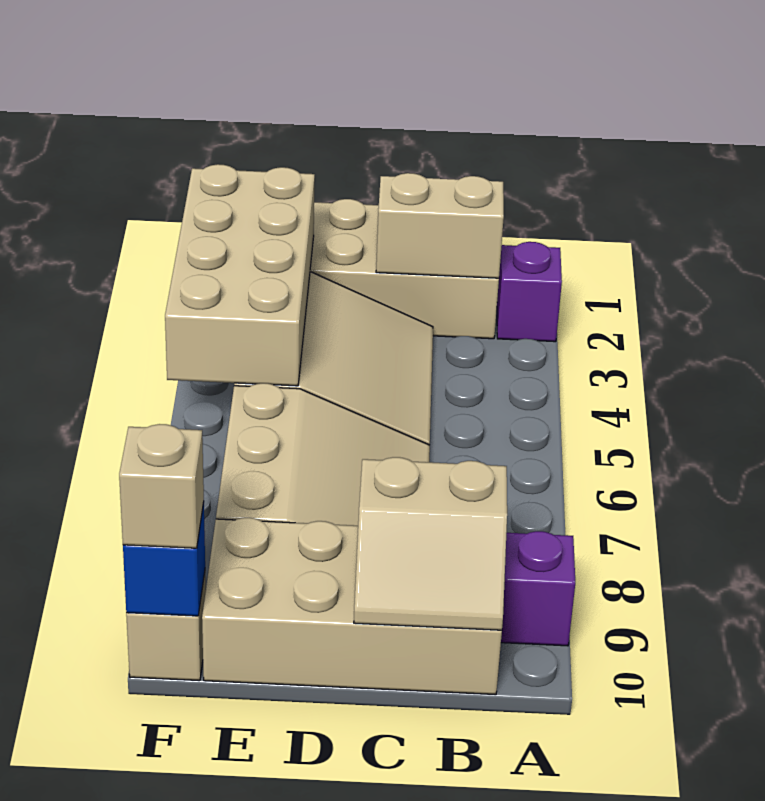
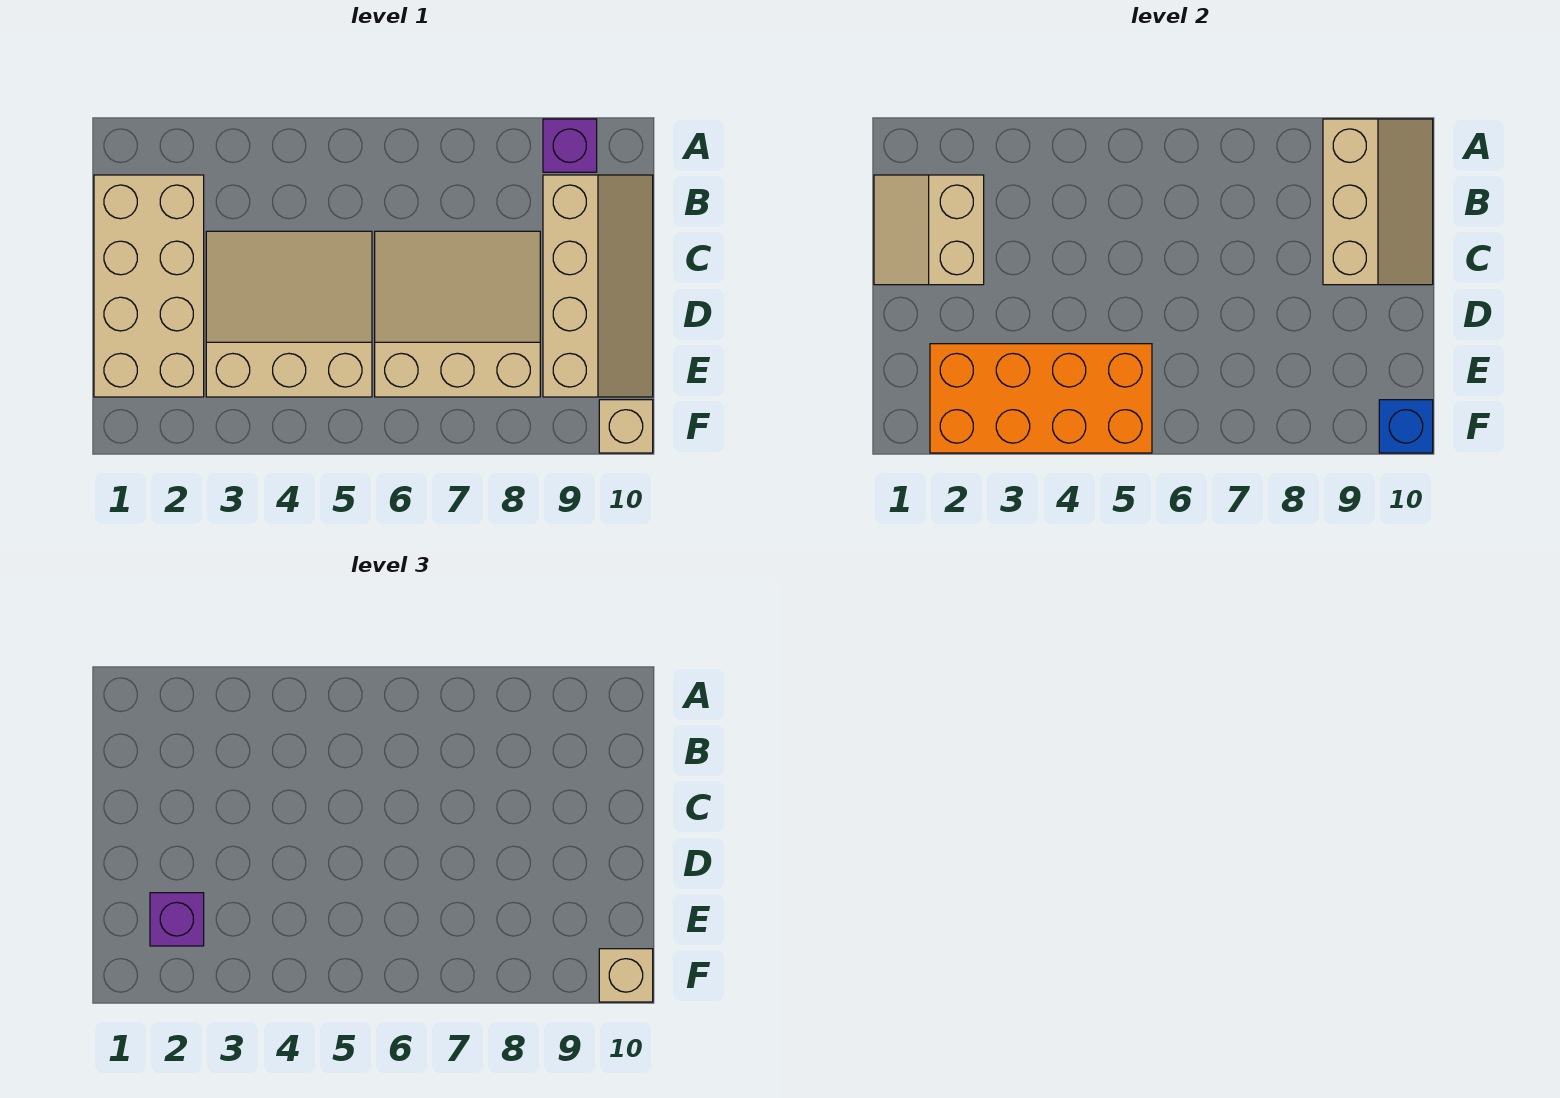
purple brick A2 level 1 -> purple brick E2 level 3
tan brick B9:E10 level 1 -> tan slope B9:E10 level 1 top 9
tan slope B9:C10 level 2 top 9 -> tan slope A9:C10 level 2 top 9
tan brick E2:F5 level 2 -> orange brick E2:F5 level 2

